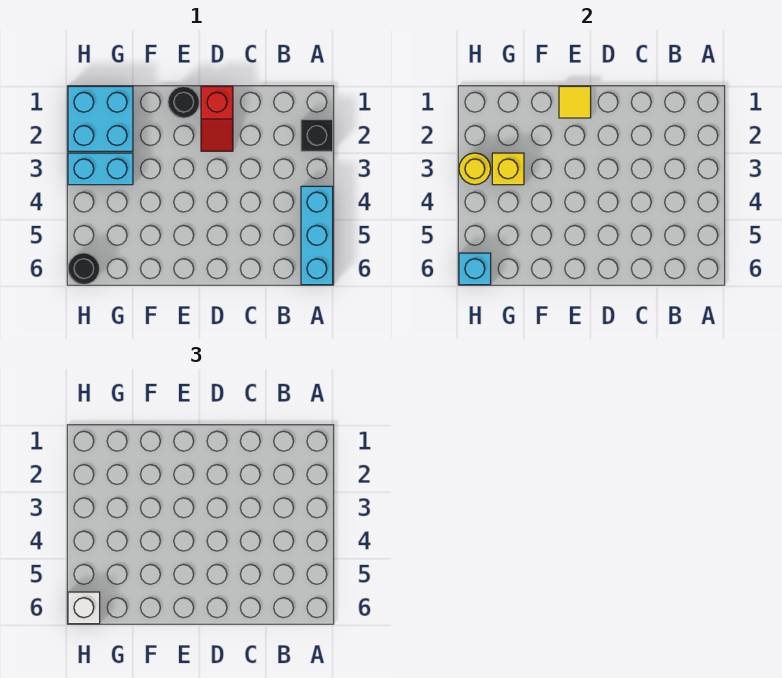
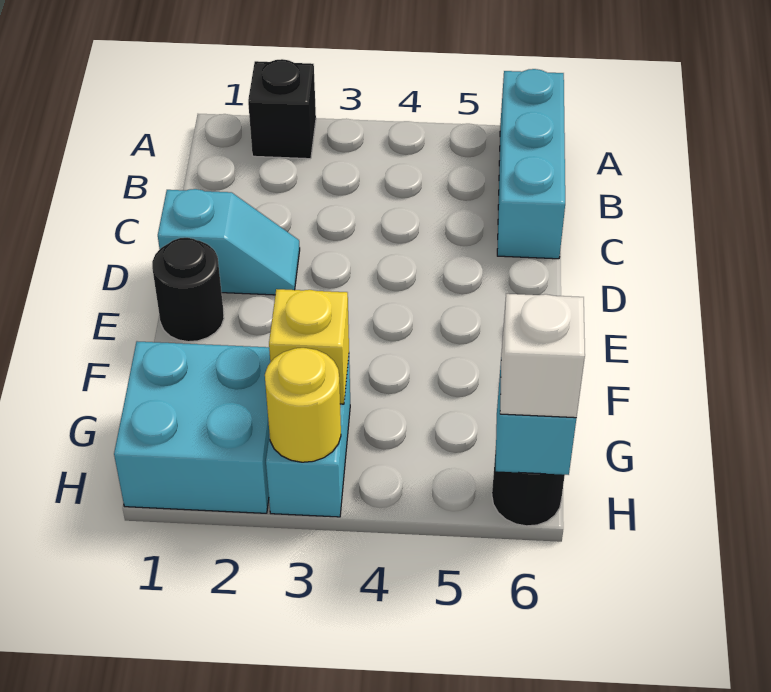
cyan brick A4:A6 level 1 -> cyan brick A6:C6 level 1
red slope D1:D2 level 1 top 1 -> cyan slope D1:D2 level 1 top 1
yellow tile E1 level 2 -> none

